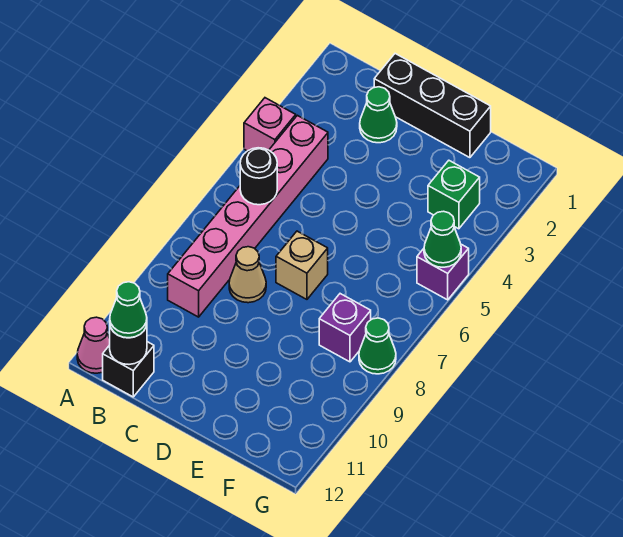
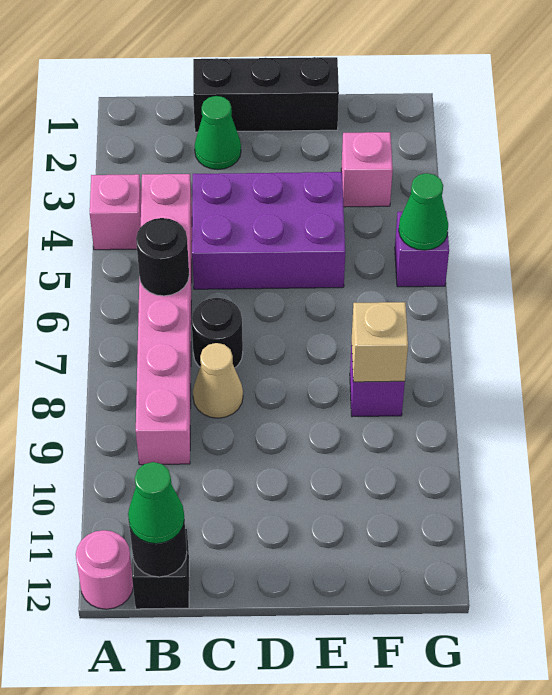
pink cone A12 level 1 -> pink round brick A12 level 1
none -> purple brick C4:E5 level 1
none -> black round brick C7 level 1
tan brick D7 level 1 -> tan brick F8 level 2
green brick F3 level 1 -> pink brick F3 level 1
green cone G8 level 1 -> none

